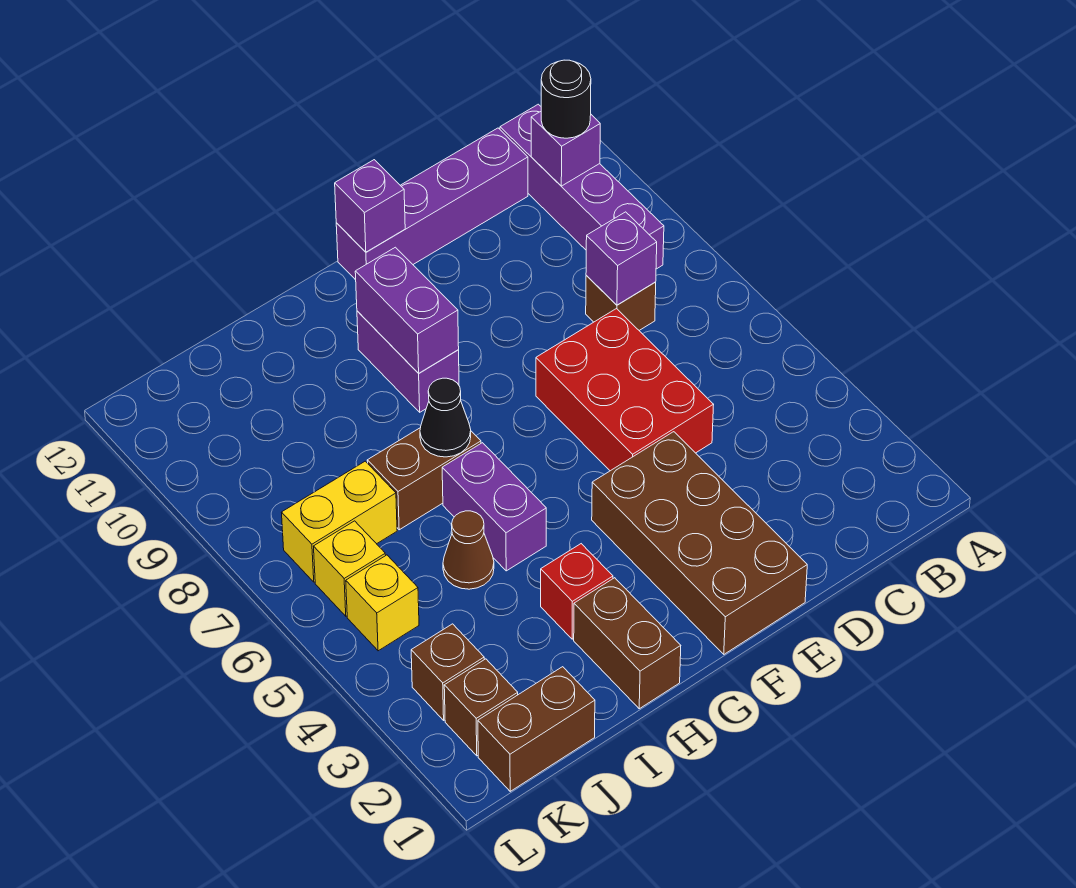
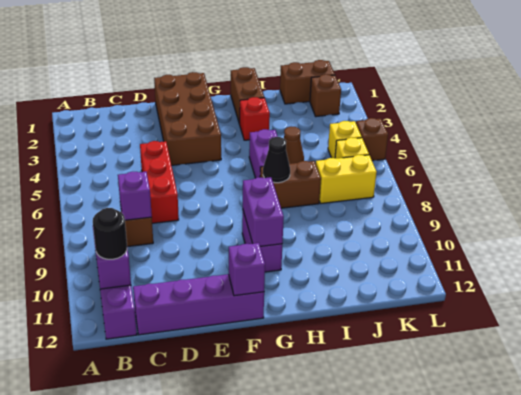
red brick D5:E7 level 1 -> red brick D5:D7 level 1
brown brick K3 level 1 -> brown brick L5 level 1

